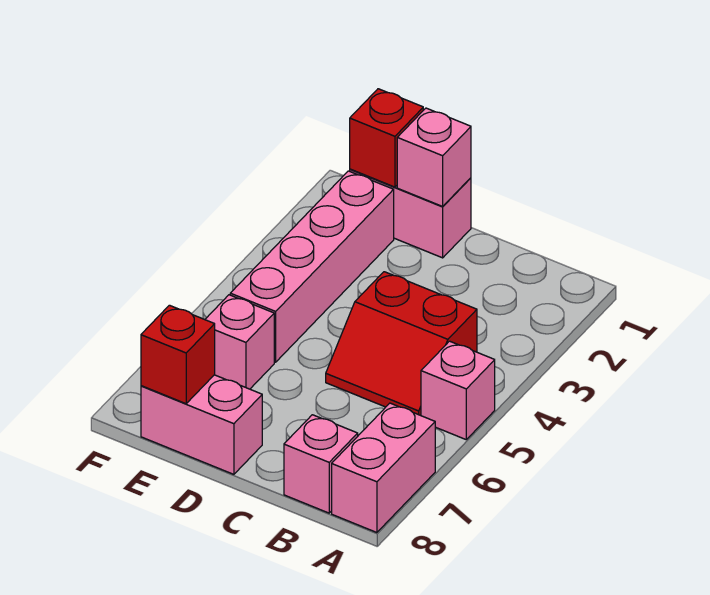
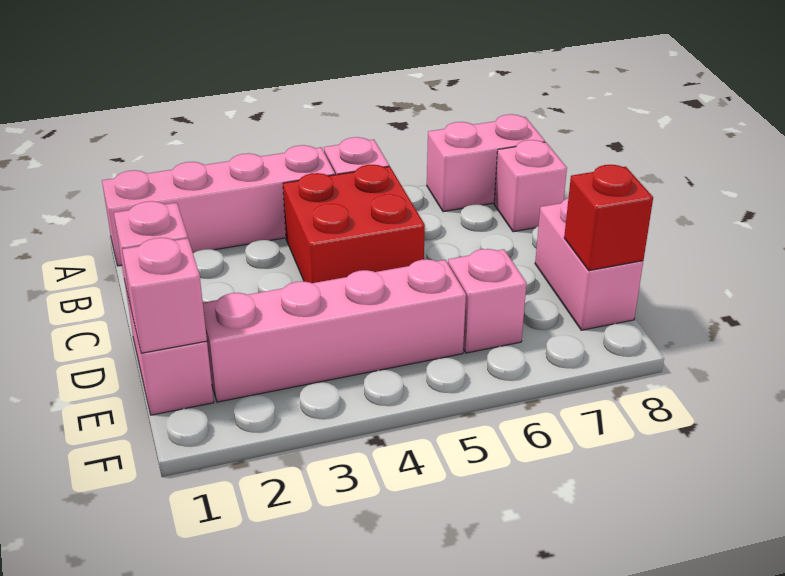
none -> pink brick A1:A4 level 1
red slope B4:C5 level 1 top 4 -> red brick B4:C5 level 1
red brick E1 level 2 -> pink brick E1 level 2

